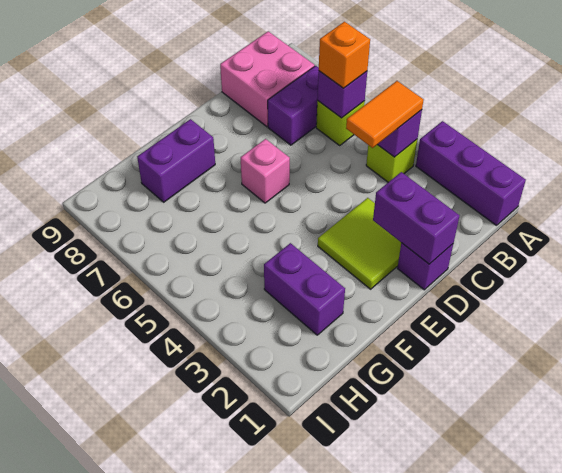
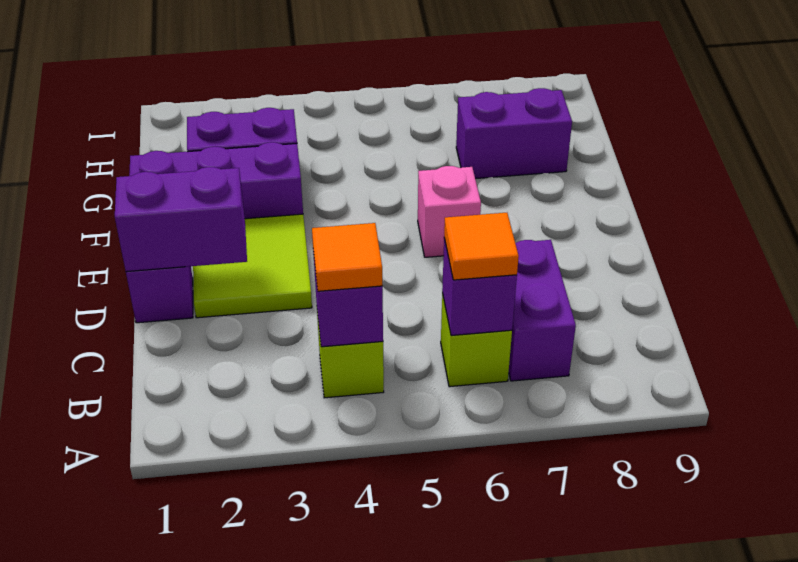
purple brick A1:A3 level 1 -> purple brick F1:F3 level 1
orange tile B4:C4 level 3 -> orange tile B4 level 3
orange brick B6 level 3 -> orange tile B6 level 3
pink brick B8:C9 level 1 -> none
purple brick F8:G8 level 1 -> purple brick G7:G8 level 1

